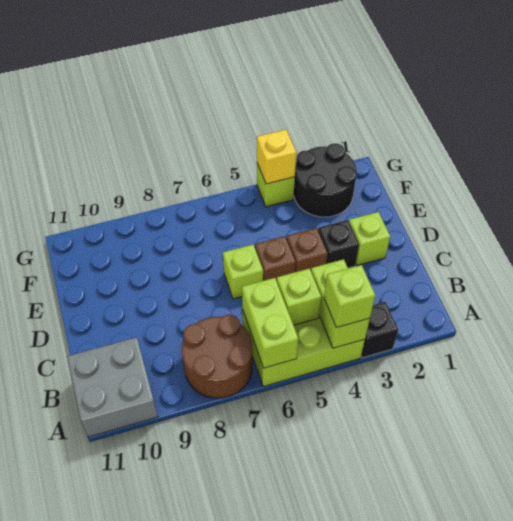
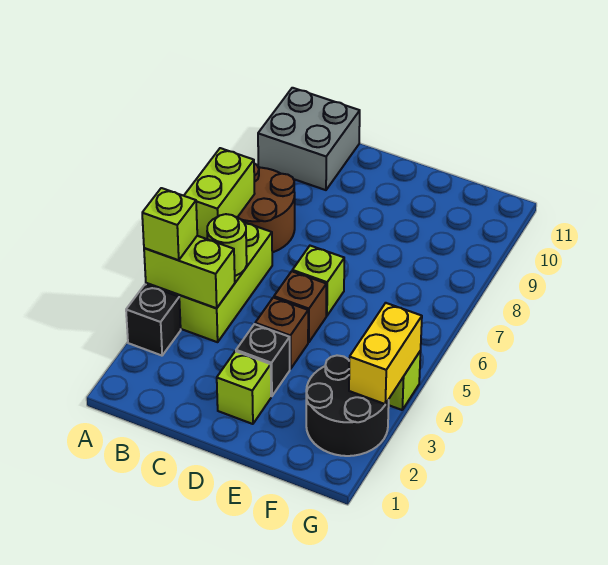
lime brick A6:B6 level 2 -> lime brick A6:A7 level 2
lime brick B5 level 2 -> lime round brick B5 level 2
yellow brick G4 level 2 -> yellow brick G3:G4 level 2

